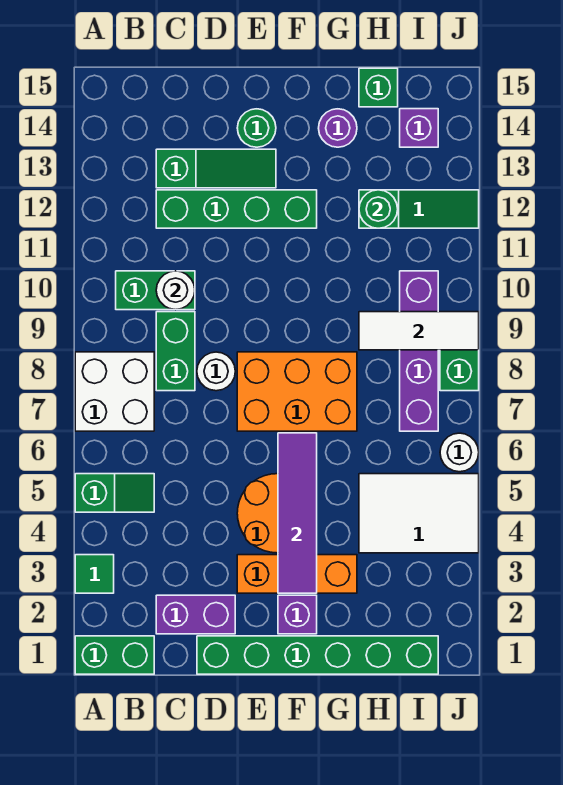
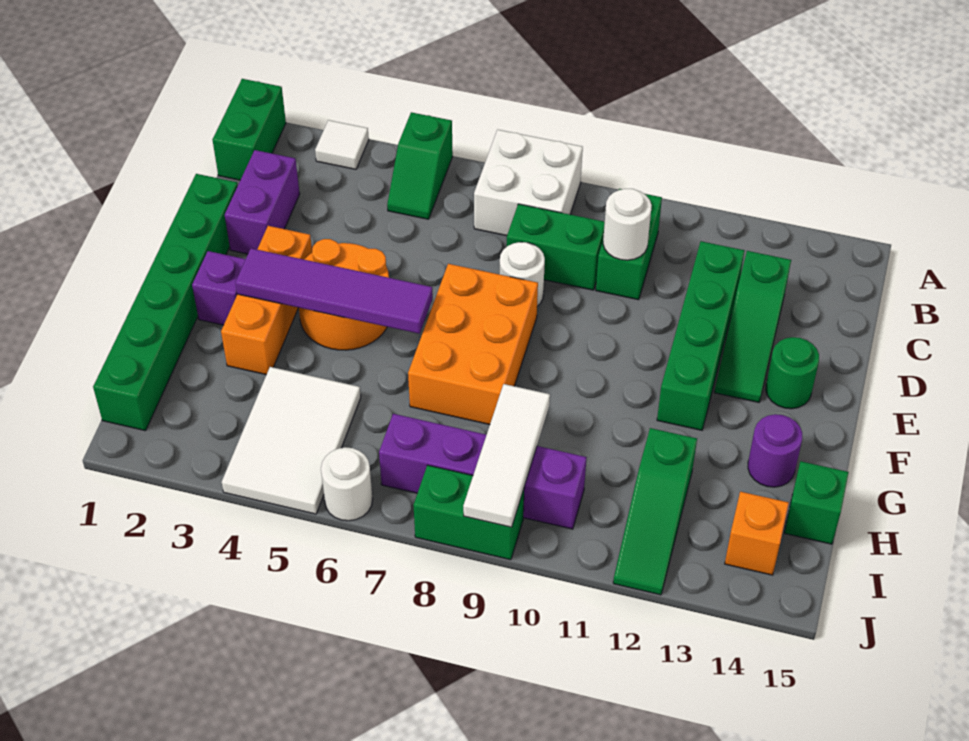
green tile A3 level 1 -> white tile A3 level 1
green round brick H12 level 2 -> none
purple brick I14 level 1 -> orange brick I14 level 1

